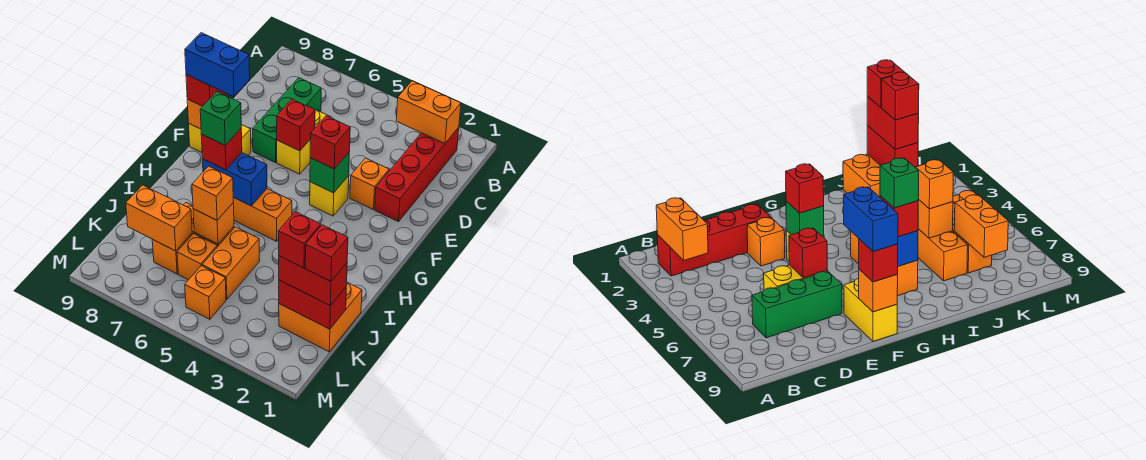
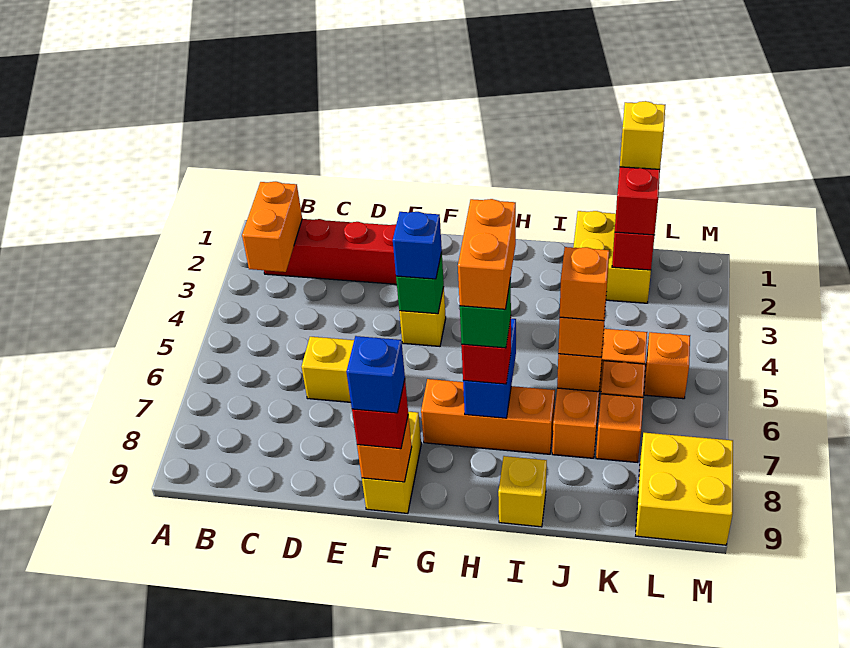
green brick C7:E7 level 1 -> none
orange brick E3 level 1 -> orange brick J6 level 4
red brick E6 level 2 -> none
red brick F4 level 3 -> blue brick F4 level 3
blue brick F8:F9 level 4 -> blue brick F9 level 4
orange brick H5:H7 level 1 -> orange brick G7:I7 level 1
none -> yellow brick I9 level 1
orange brick J1:K2 level 1 -> yellow brick J1:K2 level 1
red brick K1 level 4 -> yellow brick K1 level 4
red brick K2 level 4 -> none
orange brick K7:K8 level 2 -> orange brick H6:H7 level 5
none -> yellow brick L8:M9 level 1

